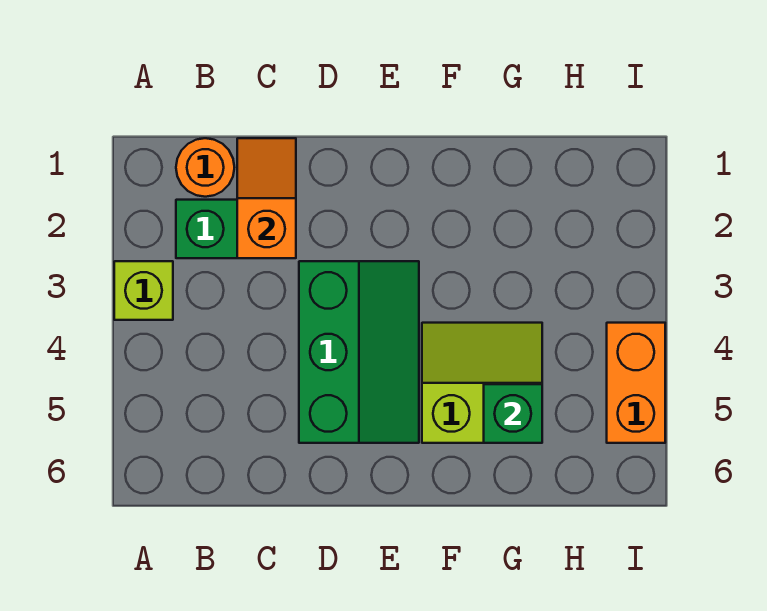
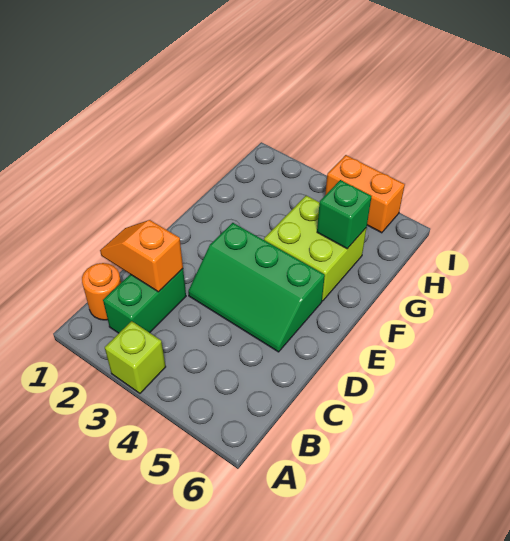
green slope D3:E5 level 1 top D -> green slope D3:E5 level 1 top E
lime slope F4:G5 level 1 top 5 -> lime brick F4:G5 level 1

